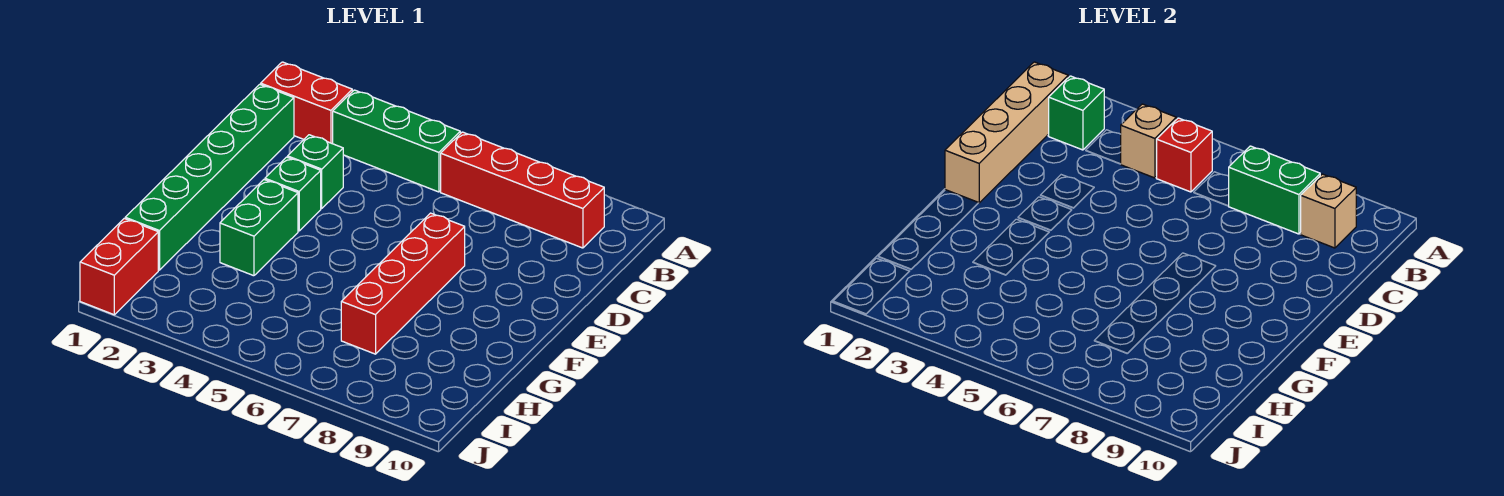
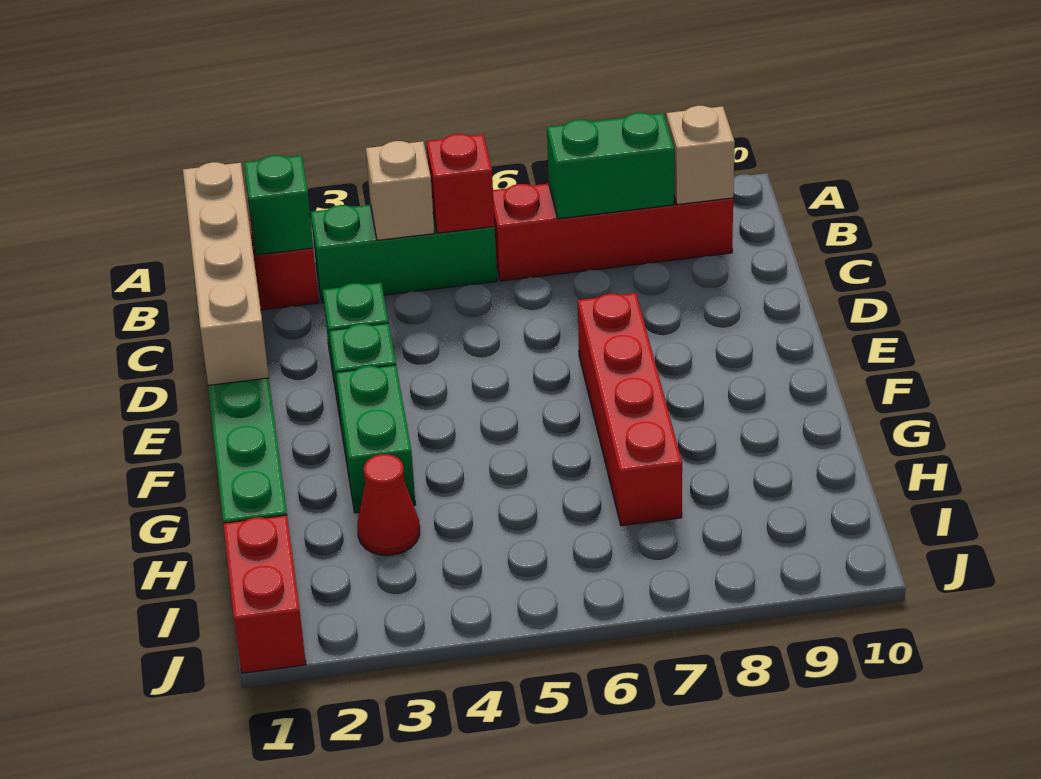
none -> red cone H3 level 1

